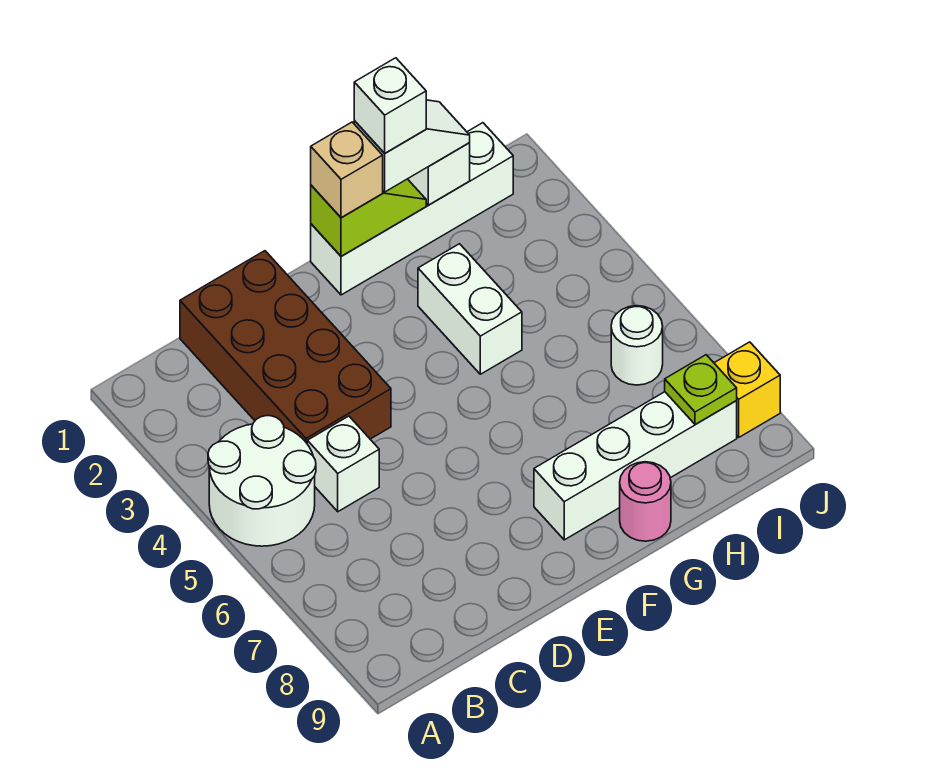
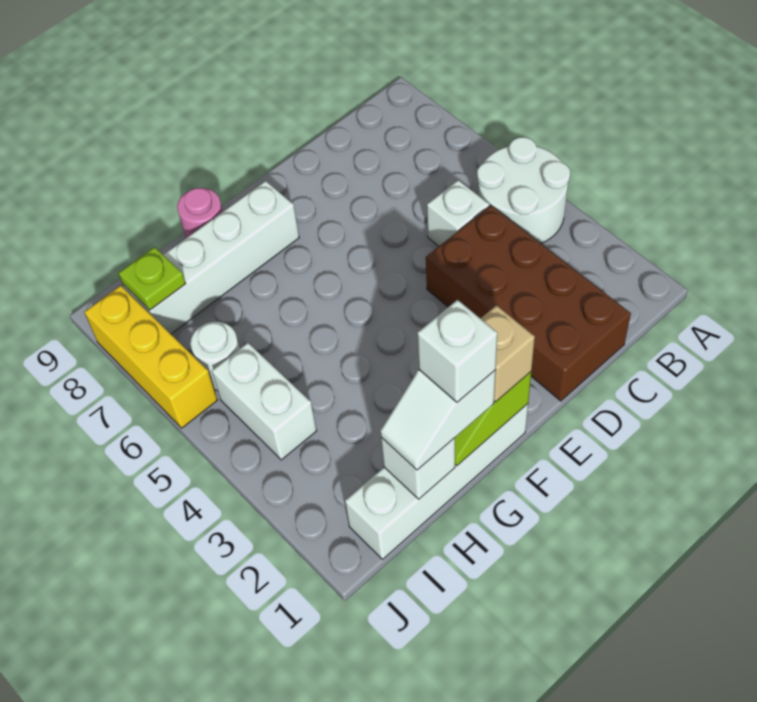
white brick G3:G4 level 1 -> white brick I4:I5 level 1
yellow brick J8 level 1 -> yellow brick J6:J8 level 1

